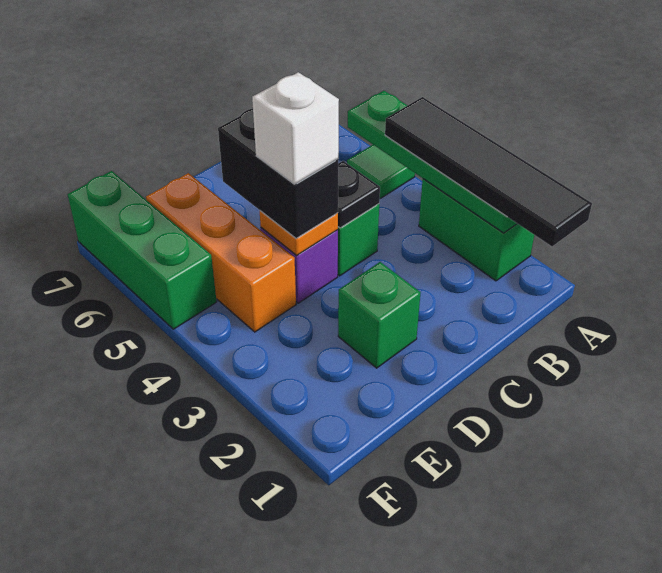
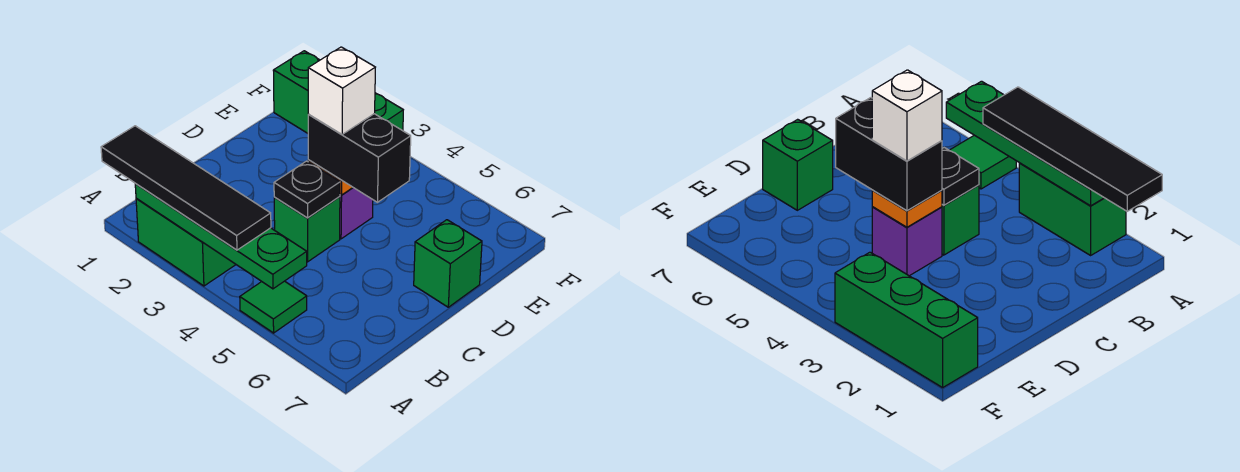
green brick D2 level 1 -> green brick D7 level 1
orange brick E4:E6 level 1 -> none
green brick F5:F7 level 1 -> green brick F1:F3 level 1

